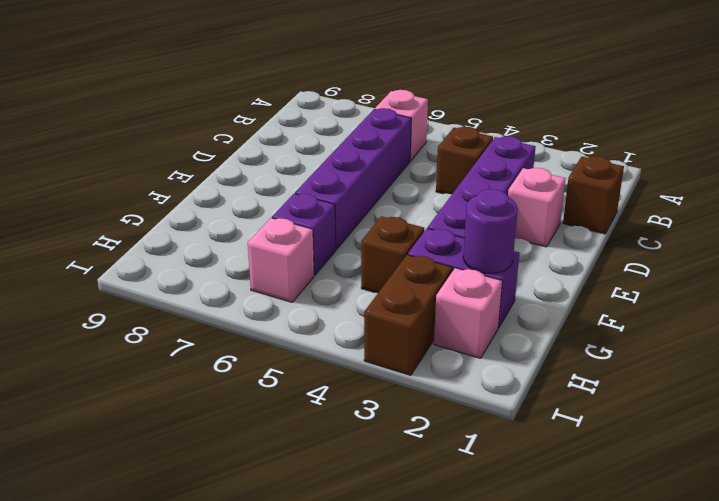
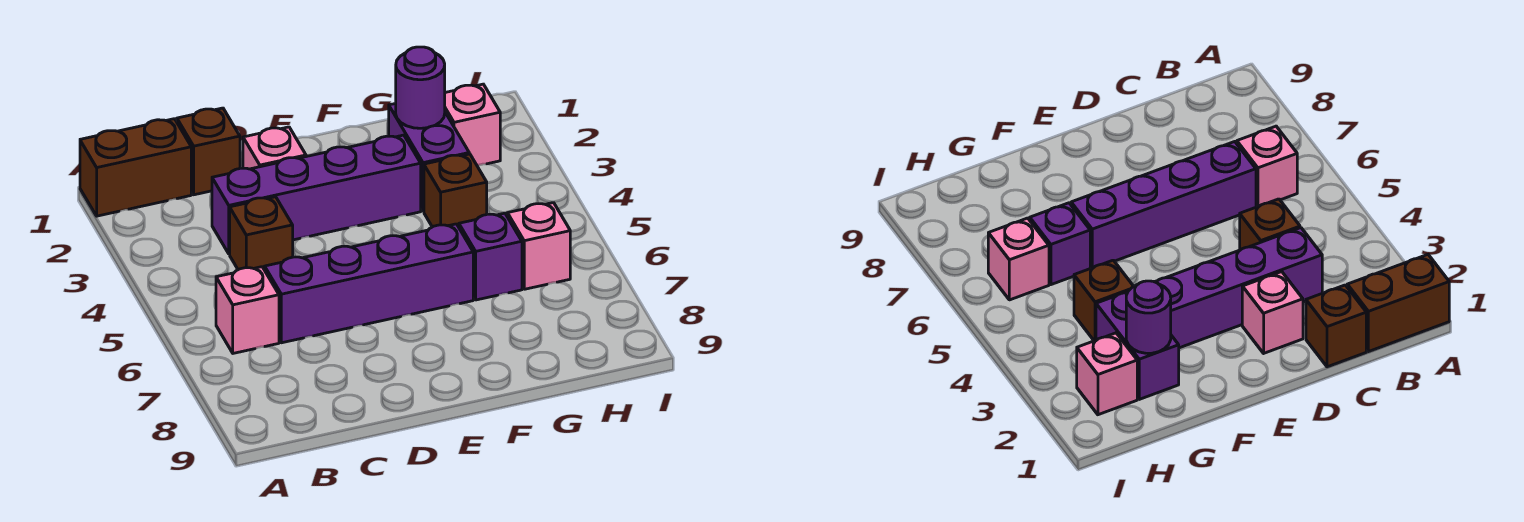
brown brick H3:I3 level 1 -> brown brick A1:B1 level 1

